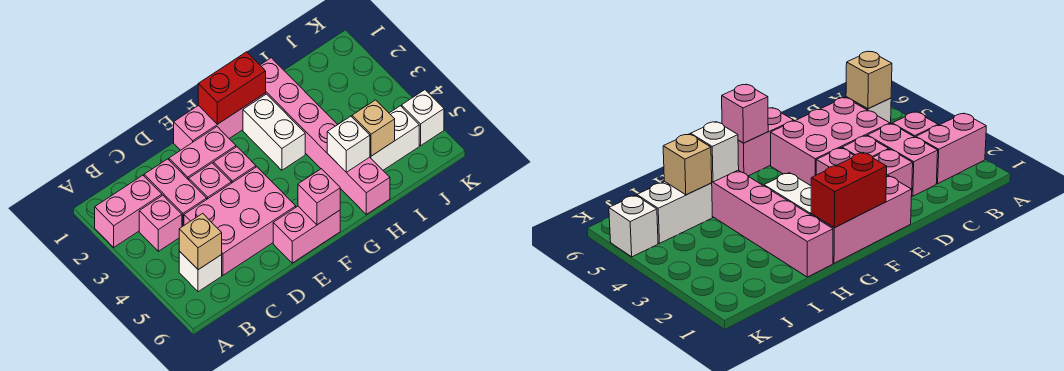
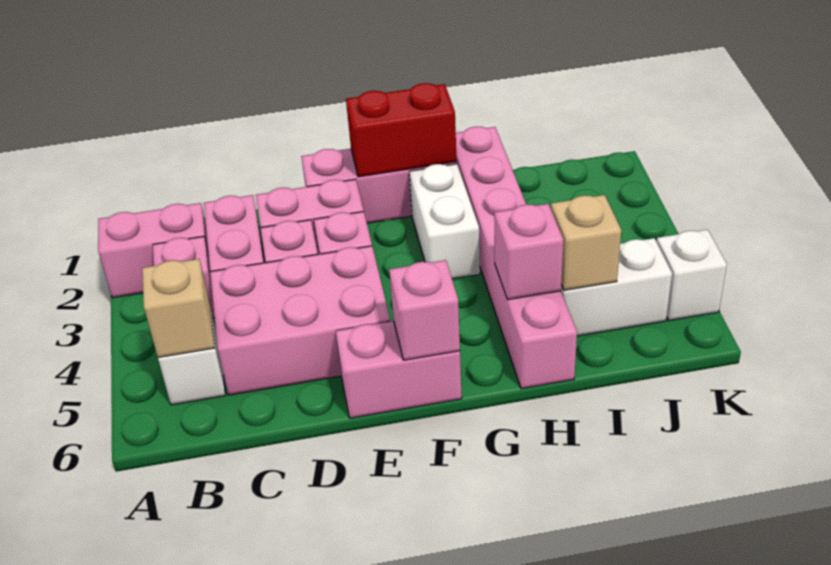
white brick H5 level 2 -> pink brick H5 level 2

